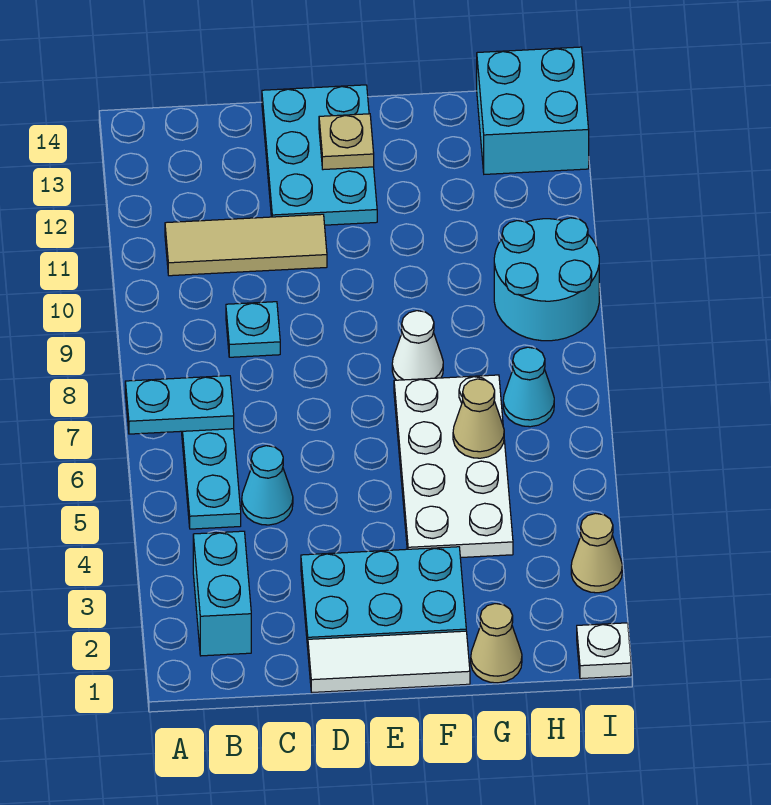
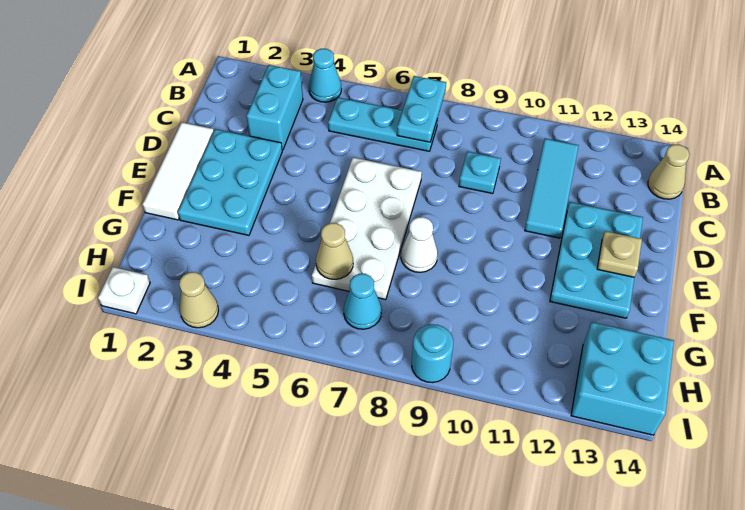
cyan brick B2:B3 level 1 -> cyan brick B3:C3 level 1
tan tile B11:D11 level 1 -> cyan tile B11:D11 level 1
cyan cone C5 level 1 -> cyan cone A4 level 1
cyan plate D12:E14 level 1 -> cyan plate D12:F13 level 1
white plate F4:G7 level 1 -> white plate D6:G7 level 1
tan cone G1 level 1 -> tan cone B14 level 1
cyan round brick H9:I10 level 1 -> cyan round brick I9 level 1

